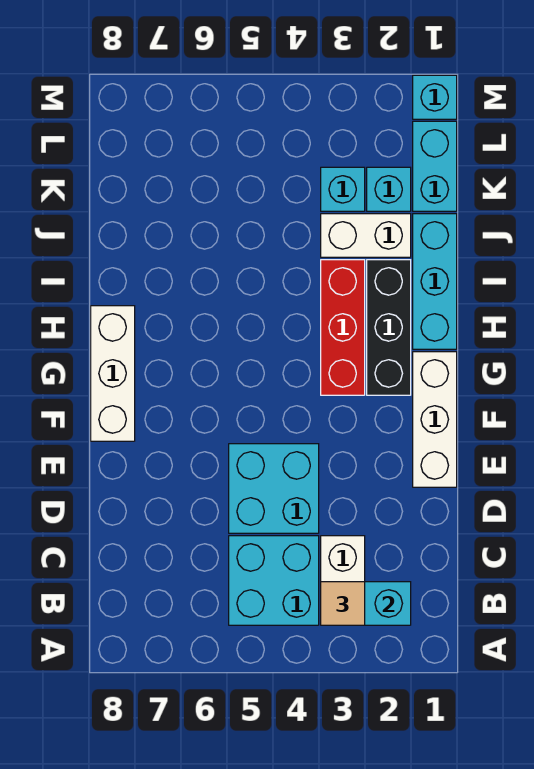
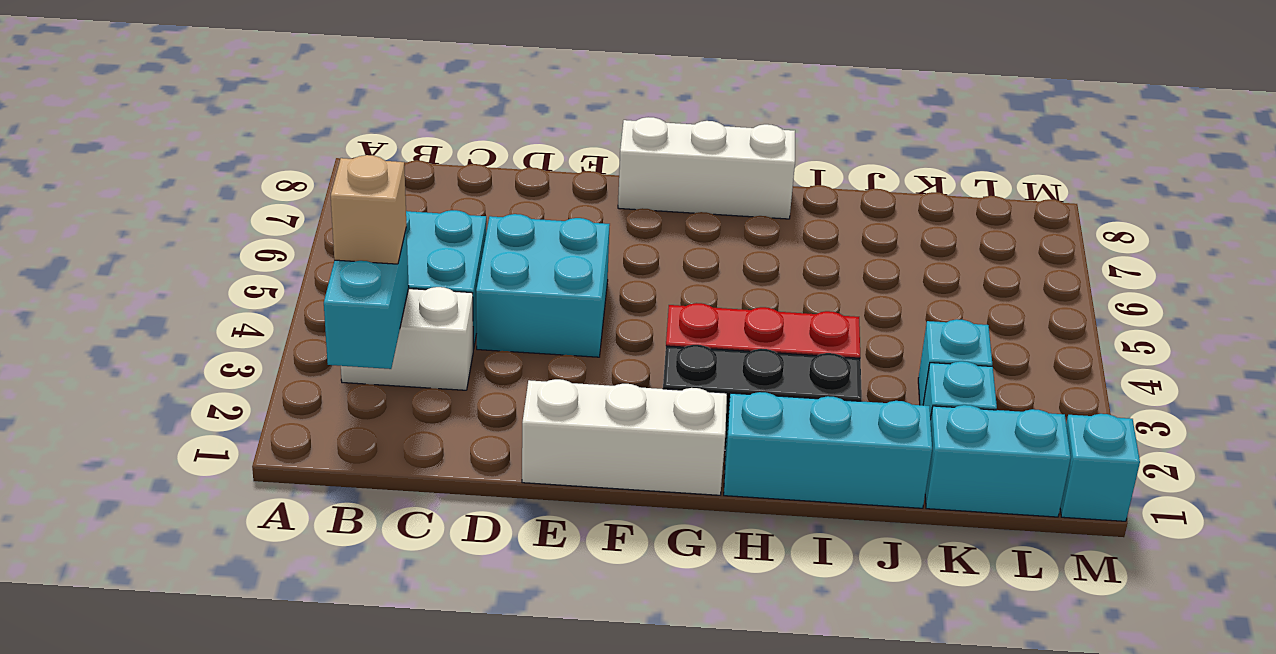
tan tile B3 level 3 -> tan brick B3 level 3
white brick J2:J3 level 1 -> none

